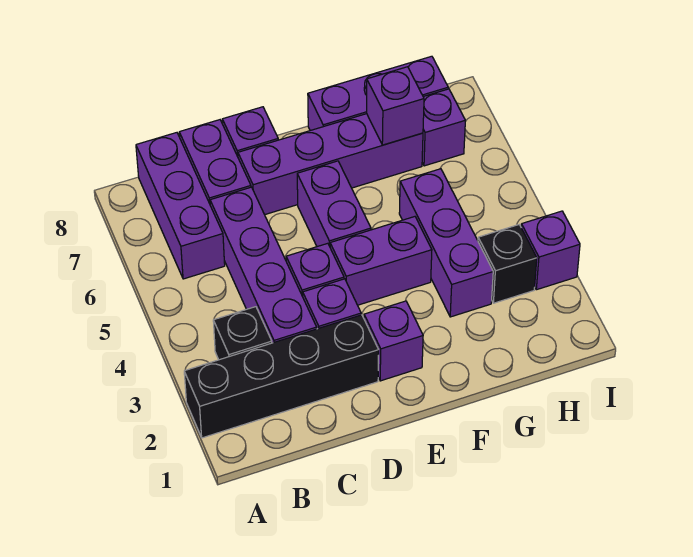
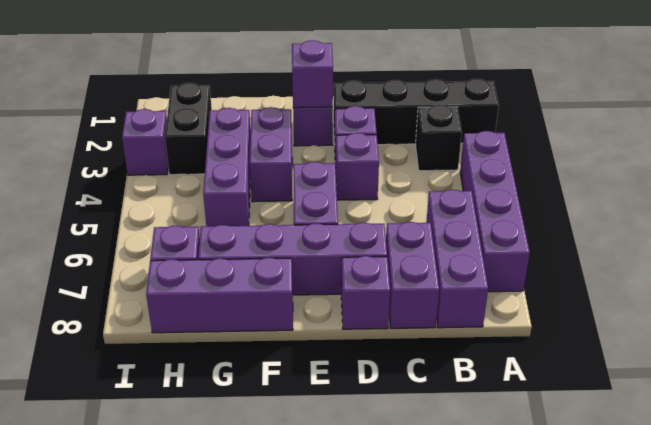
purple brick C3:C6 level 1 -> purple brick A4:A7 level 1
purple brick E4:F4 level 1 -> purple brick F3:F4 level 1
purple brick G7 level 2 -> purple brick E2 level 2
black brick H3 level 1 -> black brick H2:H3 level 1

